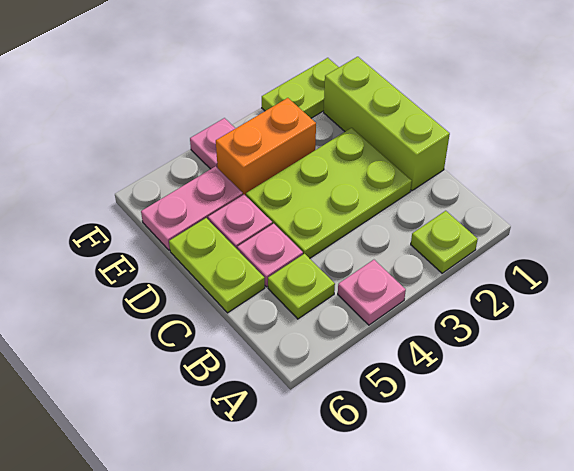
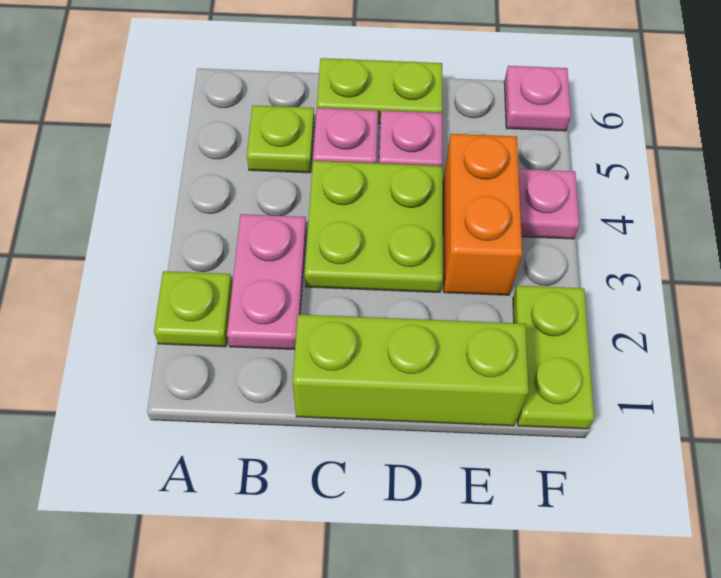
pink plate A4 level 1 -> pink plate F6 level 1
lime plate C2:D4 level 1 -> lime plate C3:D4 level 1
pink plate E5:E6 level 1 -> pink plate B2:B3 level 1

